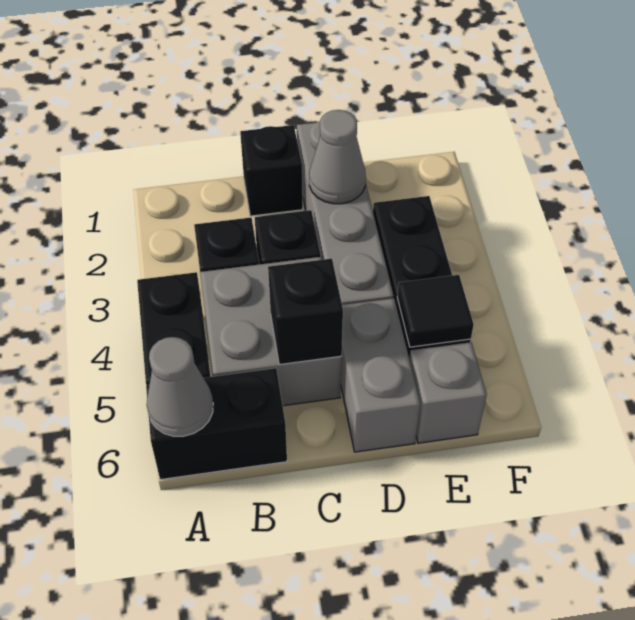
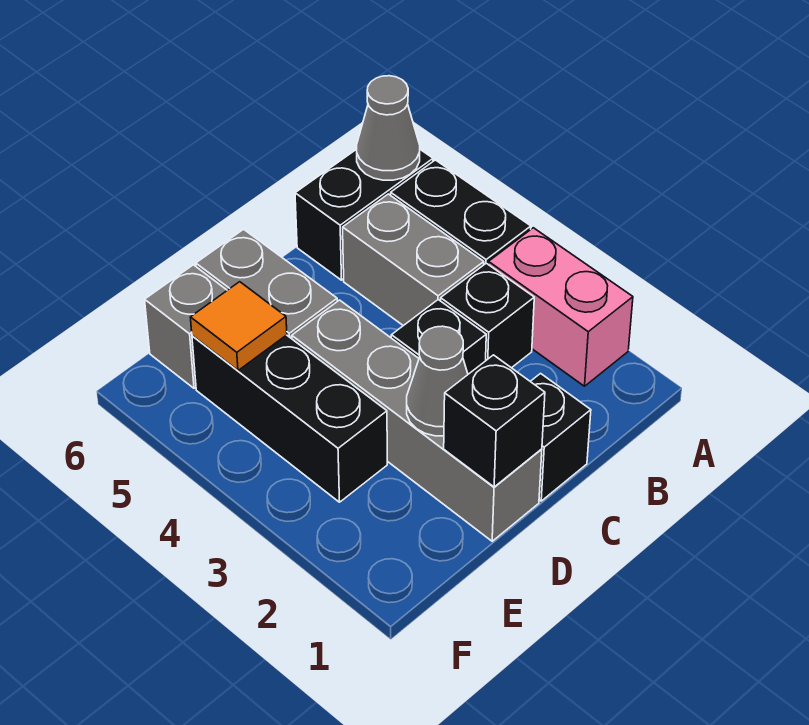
none -> pink brick A2:A3 level 1
grey brick B4:C5 level 1 -> grey brick B4:B5 level 1
black brick C5 level 2 -> black brick D1 level 2
black tile E5 level 2 -> orange tile E5 level 2

